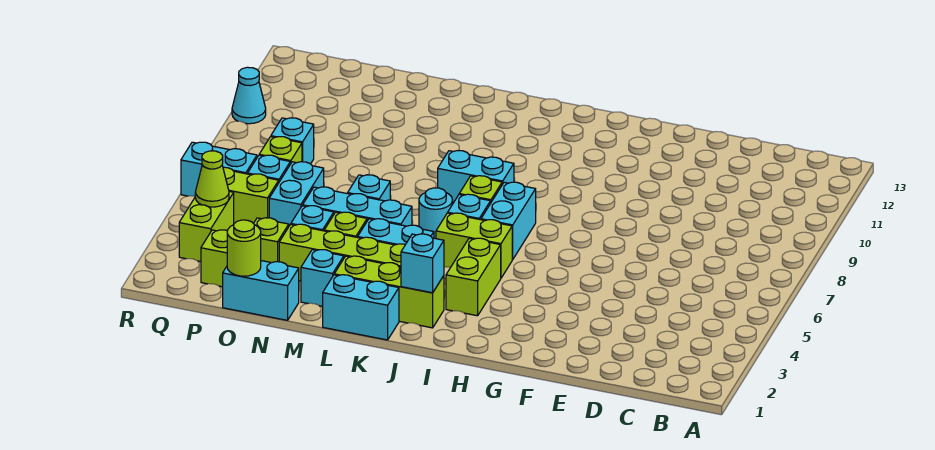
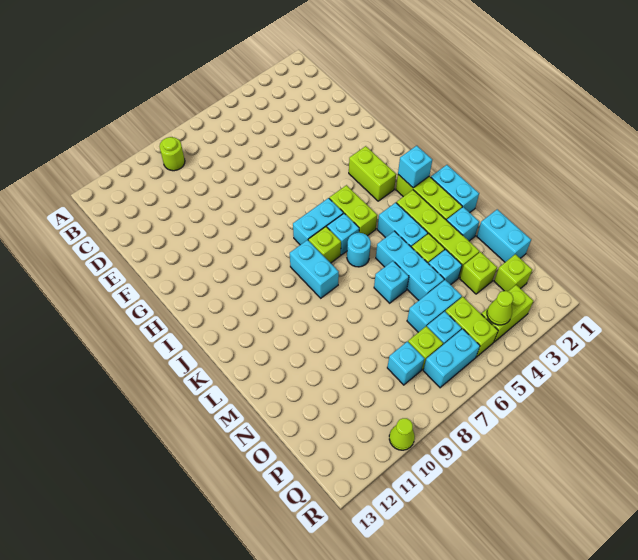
lime brick I3:I4 level 1 -> lime brick H3:I3 level 1
lime round brick O1 level 2 -> lime round brick B9 level 1
cyan brick Q6:R6 level 1 -> cyan brick Q6:Q7 level 1
cyan cone R10 level 1 -> lime cone R10 level 1

